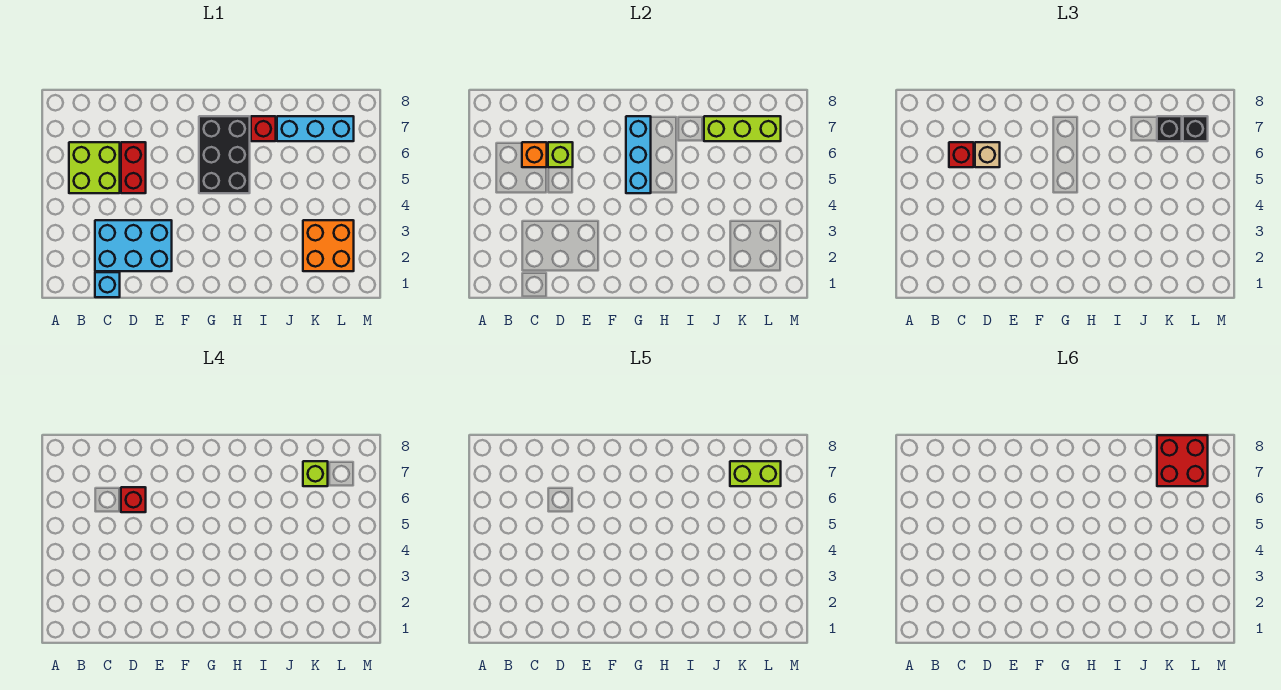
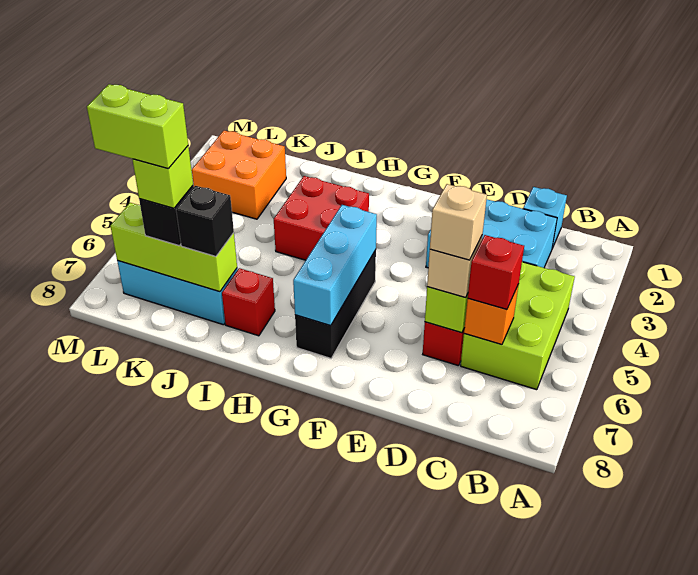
lime brick B5:C6 level 1 -> lime brick B4:C6 level 1
red brick D6 level 4 -> tan brick D6 level 4
black brick G5:H7 level 1 -> black brick G5:G7 level 1
red brick K7:L8 level 6 -> red brick H3:I4 level 1
black brick L7 level 3 -> black brick J7 level 3

